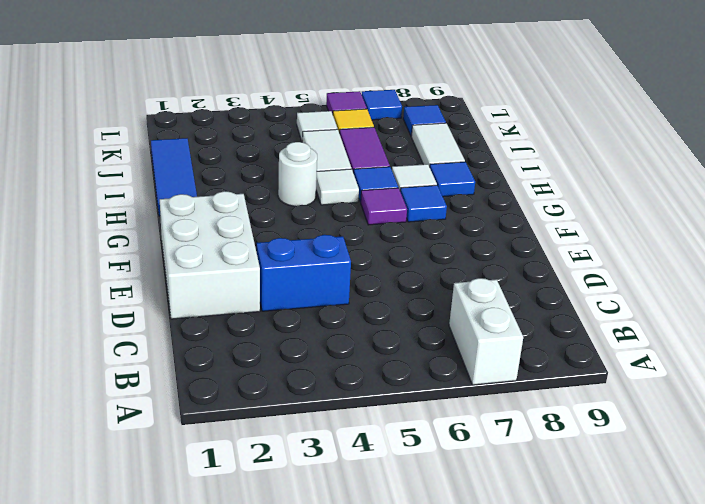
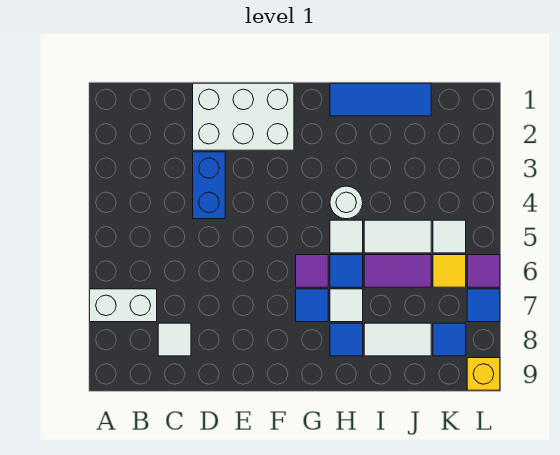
none -> white tile C8 level 1
none -> yellow brick L9 level 1

